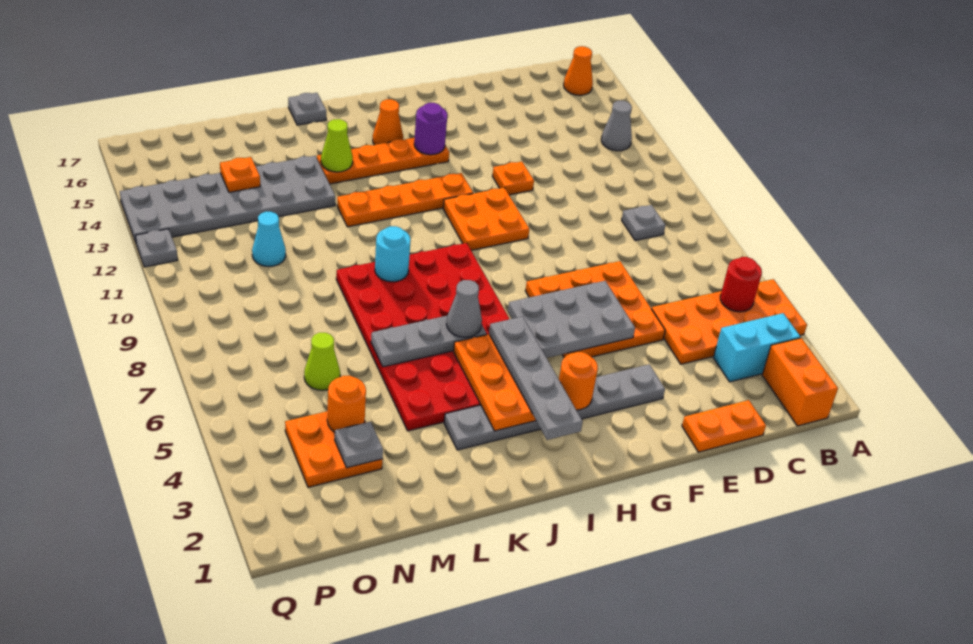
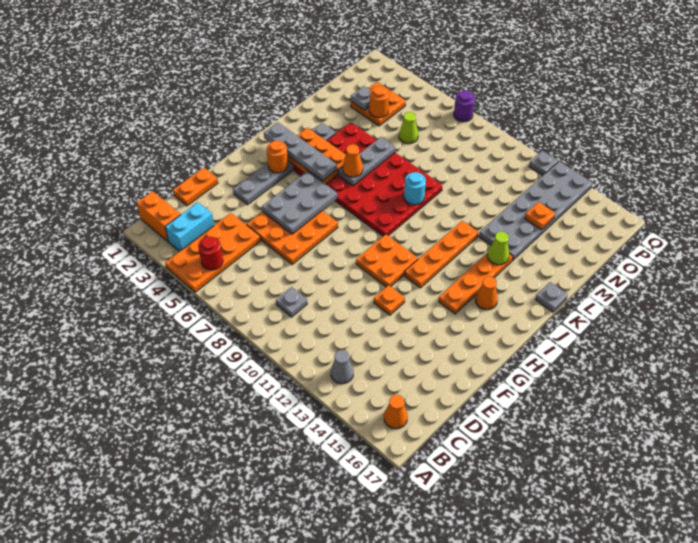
purple round brick H14 level 2 -> purple round brick Q7 level 1
grey cone J6 level 3 -> orange cone J6 level 3
cyan cone N11 level 1 -> none

